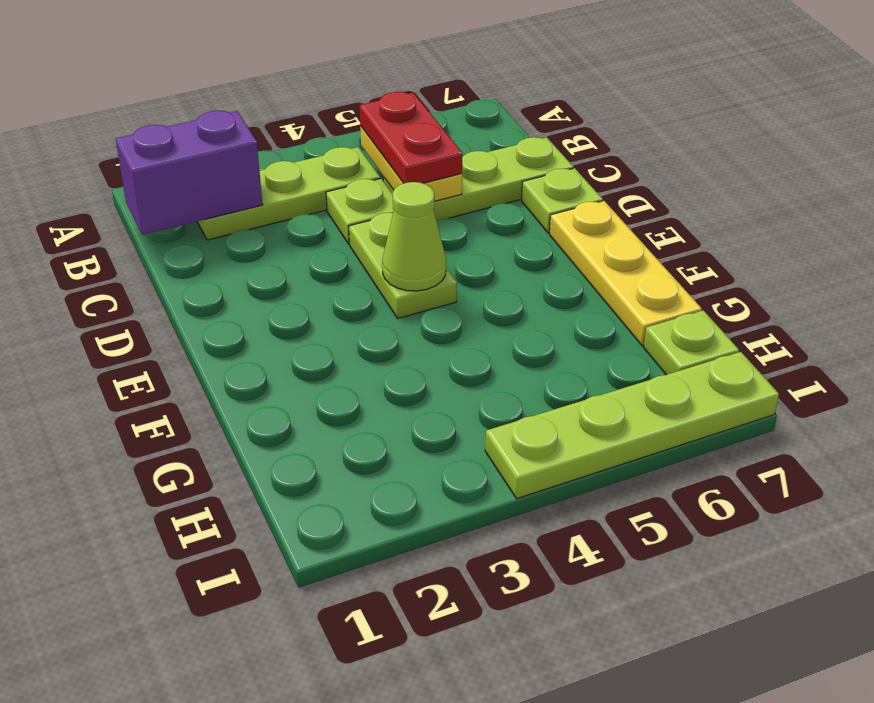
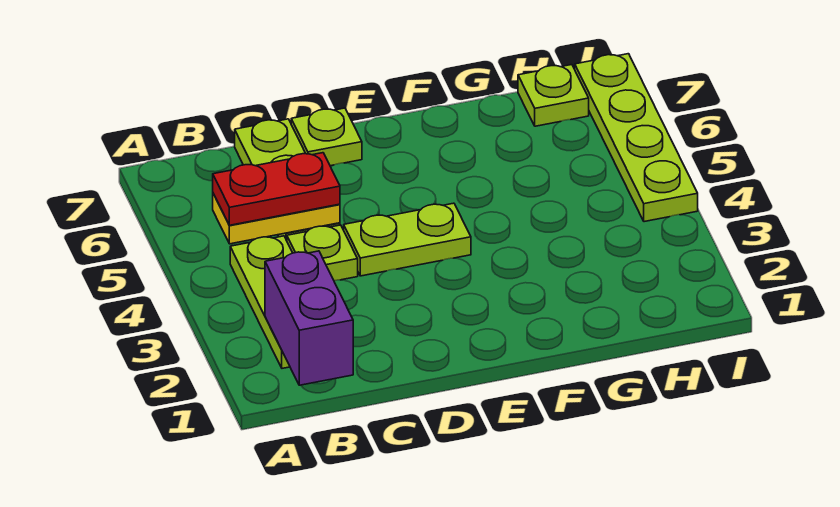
lime cone E4 level 2 -> none
yellow plate E7:G7 level 1 -> none

